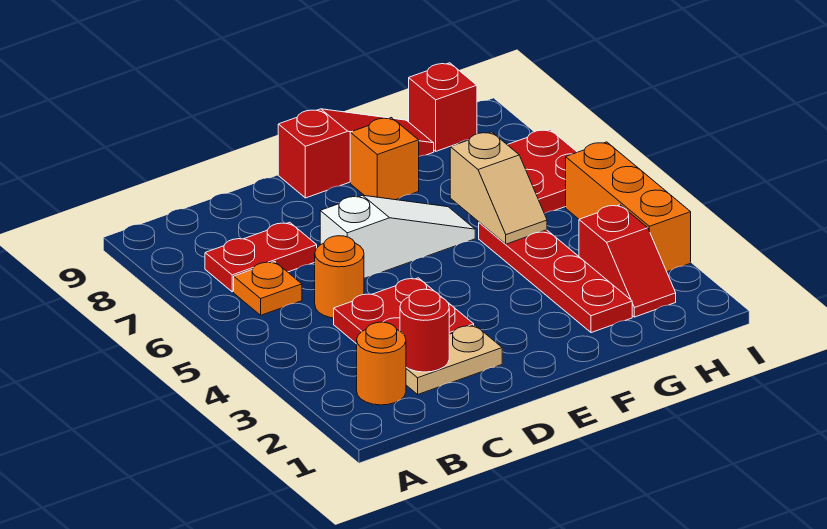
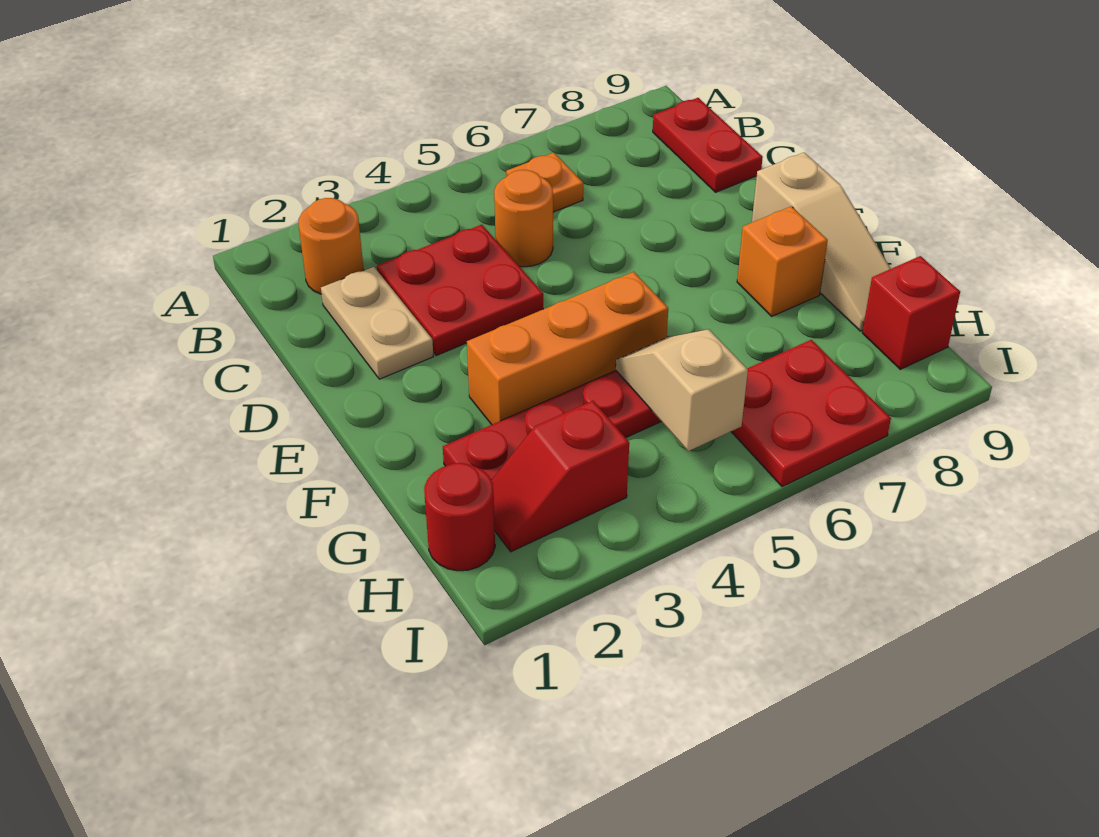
red plate B7:C7 level 1 -> red plate B9:C9 level 1
red round brick C2 level 2 -> red round brick H1 level 1
white slope D6:F6 level 1 top D -> none
red slope E9:G9 level 1 top E -> tan slope E9:G9 level 1 top E
tan slope G5:G6 level 2 top 6 -> tan slope G5:H5 level 2 top H
orange brick I3:I5 level 1 -> orange brick F3:F5 level 1

